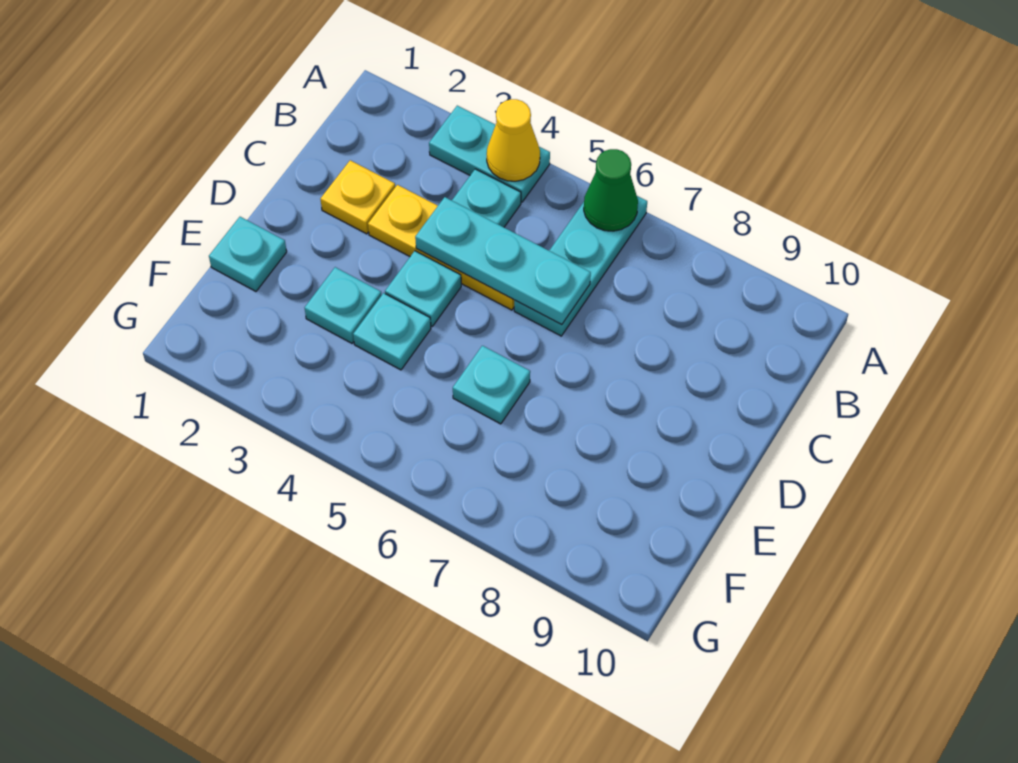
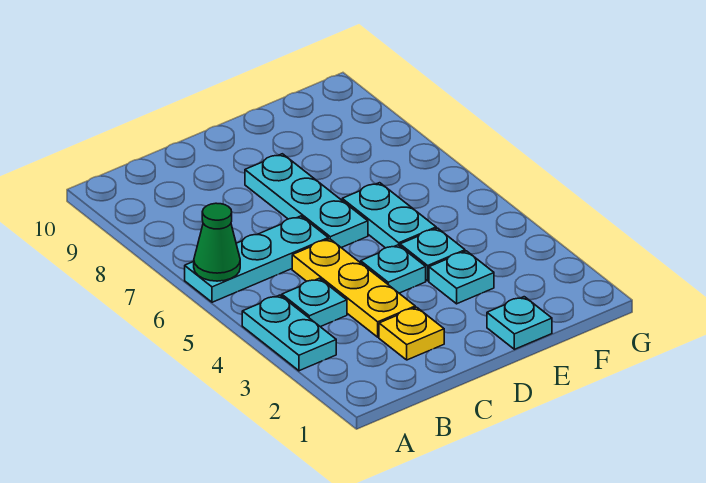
yellow cone A4 level 2 -> none
cyan plate C4:C6 level 2 -> cyan plate D6:D8 level 1
cyan plate E6 level 1 -> cyan plate E5:E6 level 1

